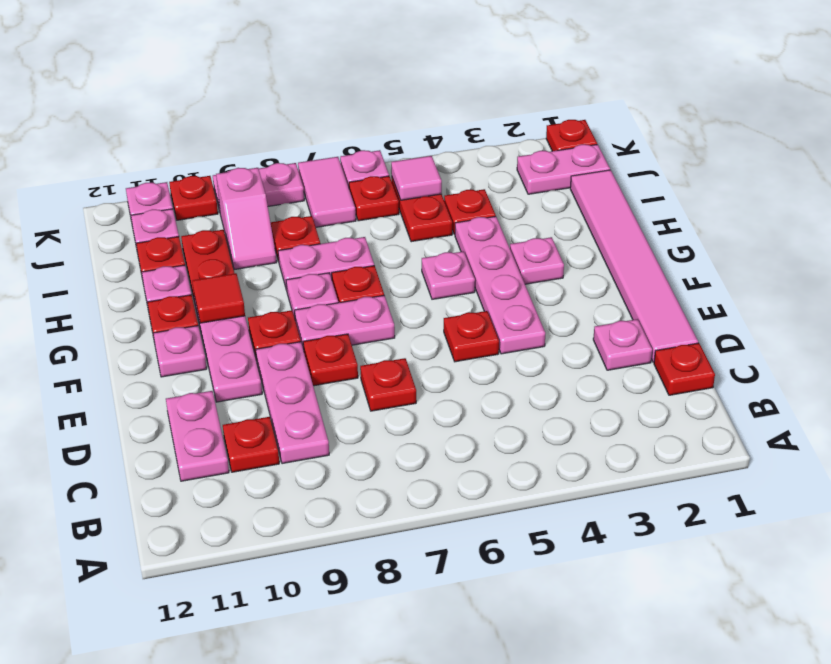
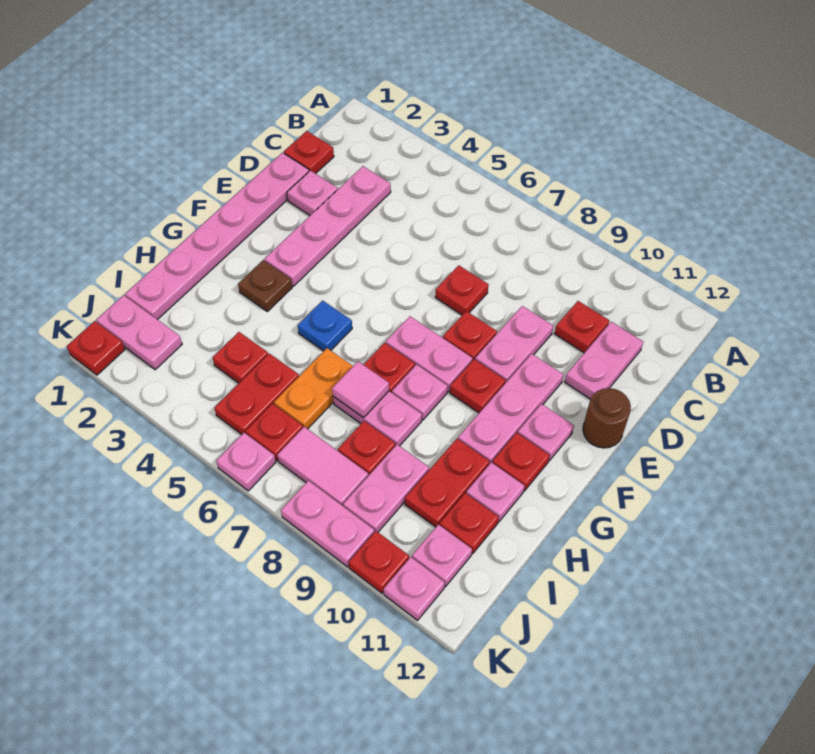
pink plate C9:E9 level 1 -> pink plate D9:E9 level 1
pink tile D1:I1 level 1 -> pink plate D1:I1 level 1
pink plate E4:H4 level 1 -> pink plate C3:F3 level 1
red plate E5 level 1 -> none
none -> brown round brick E12 level 1
pink plate G3 level 1 -> brown plate G3 level 1
pink plate G5 level 1 -> blue plate G5 level 1
red tile G10 level 2 -> none
none -> orange plate H6:I6 level 1
pink slope I9:J9 level 1 top J -> pink plate I9:J9 level 1
pink tile J5 level 2 -> pink tile H7 level 2
pink tile J7:K7 level 1 -> pink tile J7:J8 level 1

